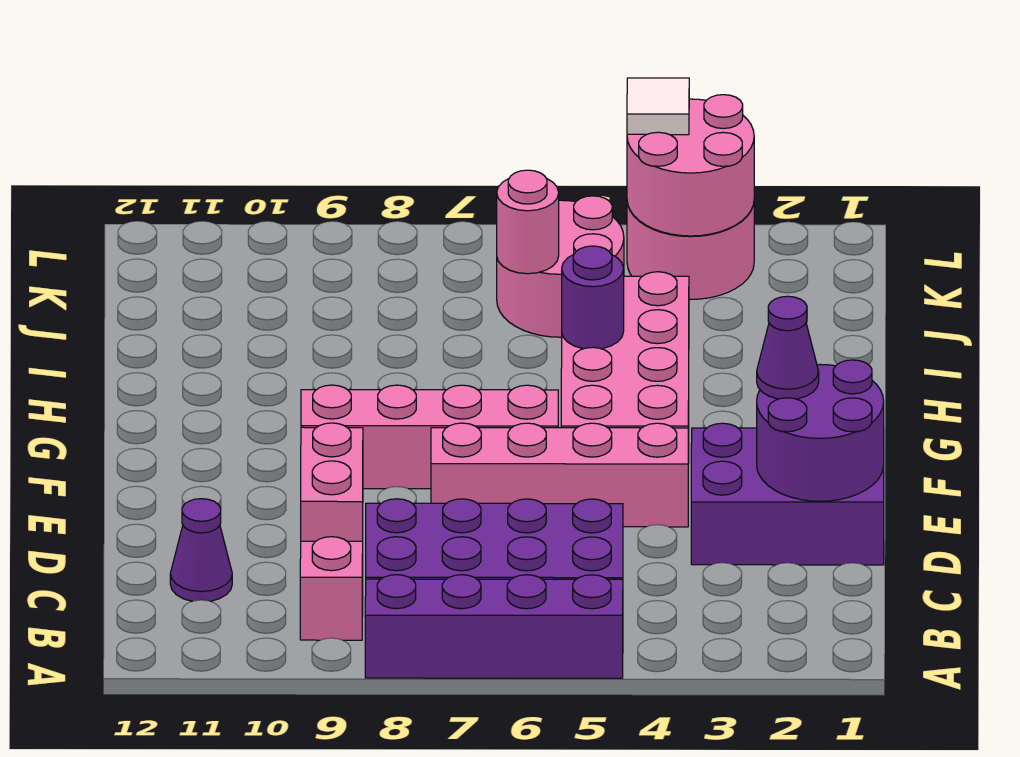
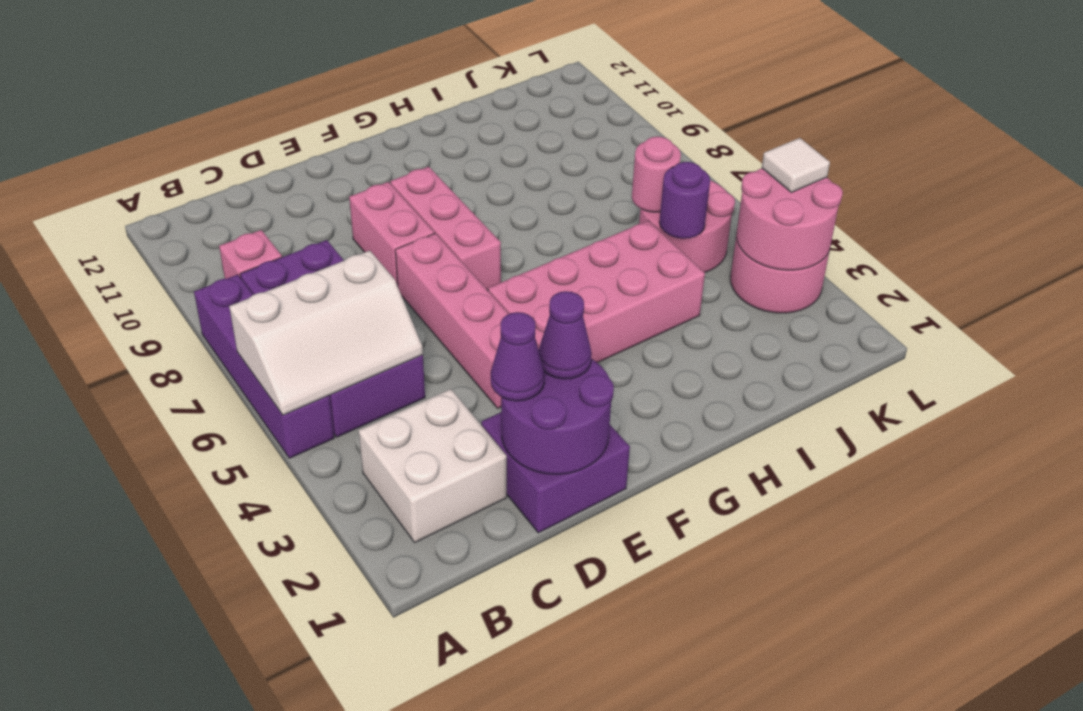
none -> white slope A5:C6 level 2 top 6
none -> white brick B2:C3 level 1
purple cone C11 level 1 -> purple cone D2 level 3
purple brick D1:E3 level 1 -> purple brick D1:E2 level 1
pink brick D9:E9 level 1 -> pink brick E8:E9 level 1
pink brick F6:F9 level 1 -> pink brick F7:F9 level 1
purple round brick H5 level 2 -> purple round brick J5 level 2

